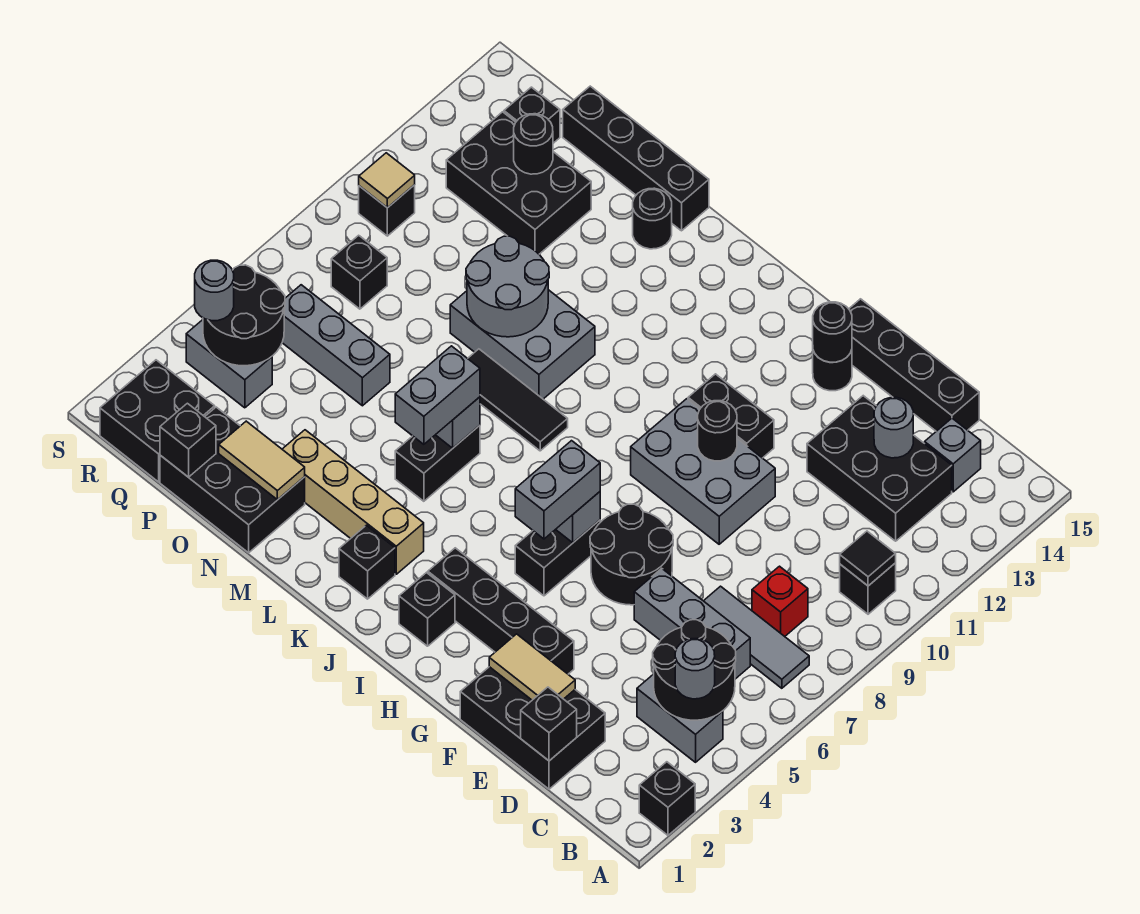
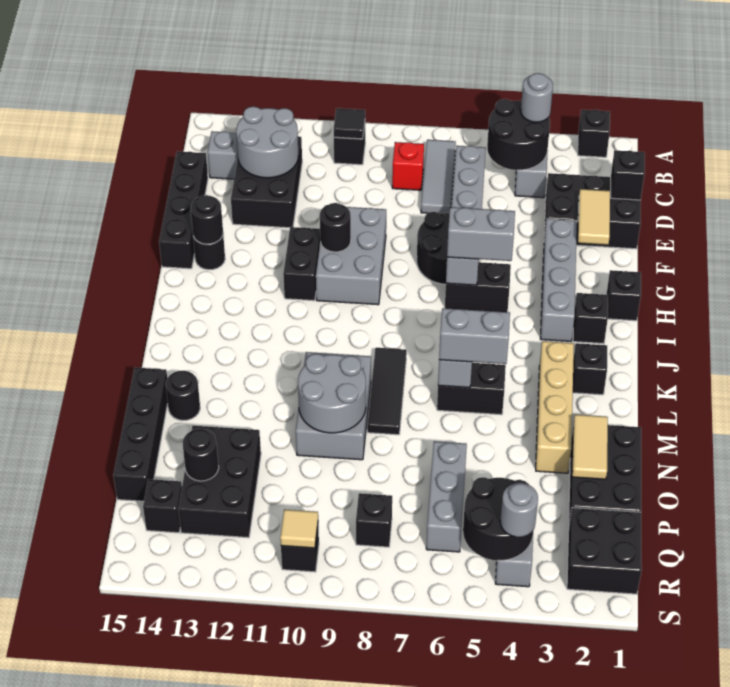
black brick D1:F2 level 1 -> black brick D1:E3 level 1
grey round brick D13 level 2 -> grey round brick C12:D13 level 2
black brick F3:I3 level 1 -> grey brick F3:I3 level 1
black brick P1 level 2 -> black brick H1 level 1

